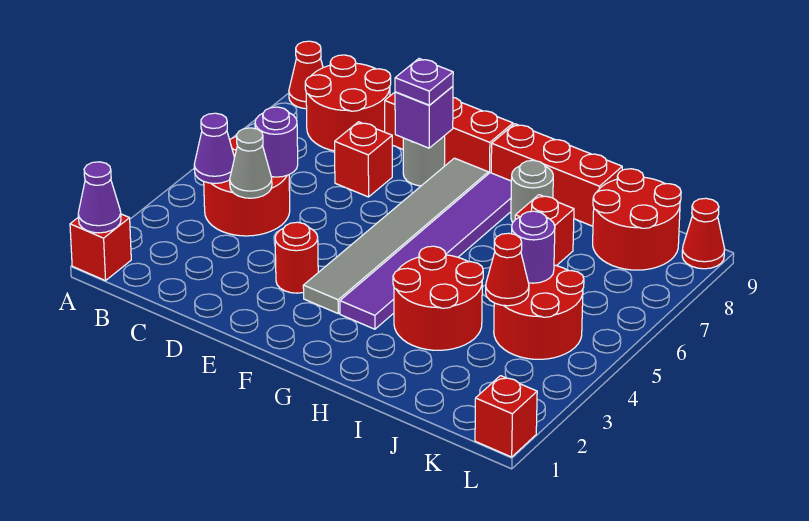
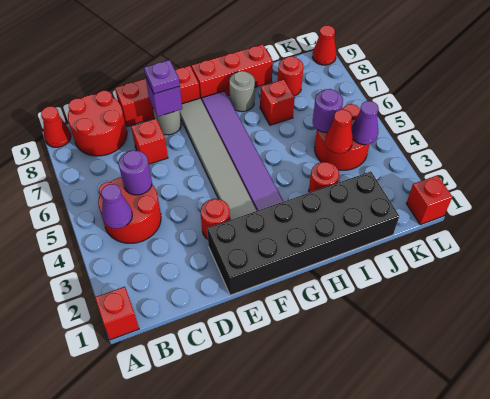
purple cone A1 level 2 -> purple cone K4 level 2
grey cone C4 level 2 -> none
none -> black brick E1:J2 level 1
red round brick H3:I4 level 1 -> red round brick I3 level 1
red round brick J8:K9 level 1 -> red round brick J8 level 1

